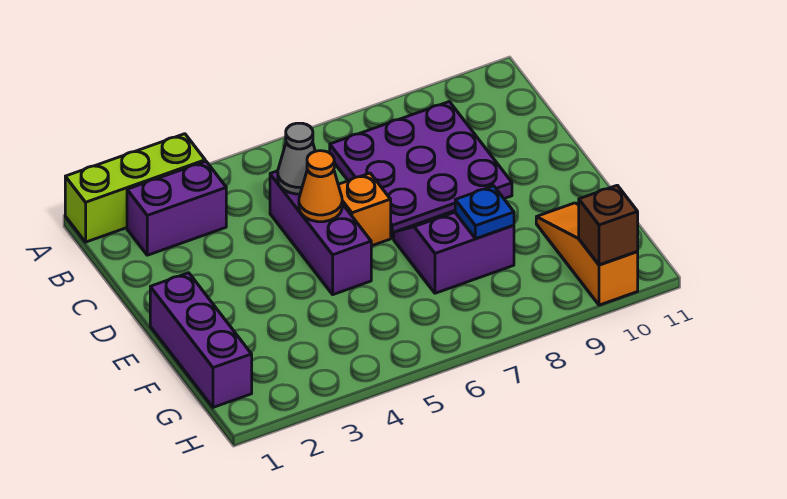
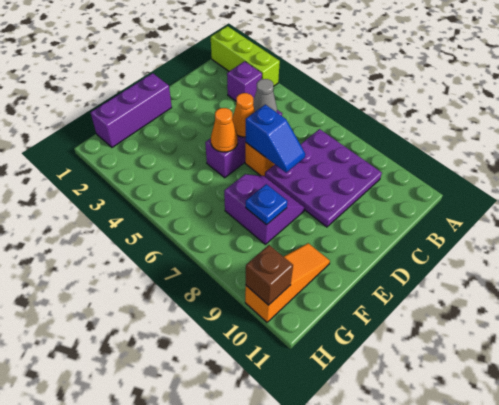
purple brick B2:B3 level 1 -> purple brick B3 level 1
none -> blue slope D6:D7 level 2 top 6
none -> orange cone E5 level 2

